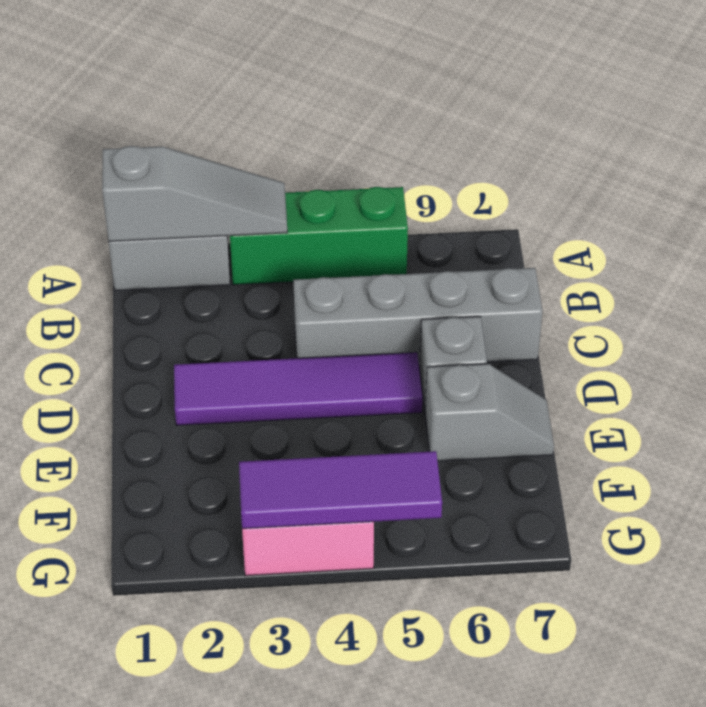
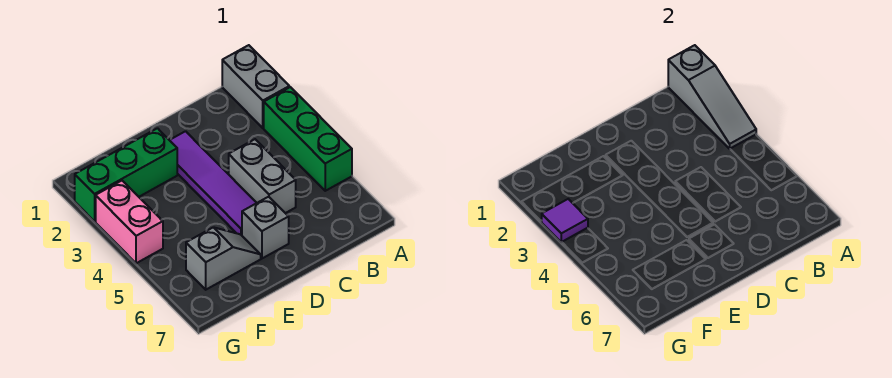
grey brick C4:C7 level 1 -> grey brick C4:C5 level 1
none -> green brick E2:G2 level 1
grey slope E6:E7 level 1 top 6 -> grey slope E6:F6 level 1 top F
purple tile G3:G5 level 2 -> purple tile G3 level 2

